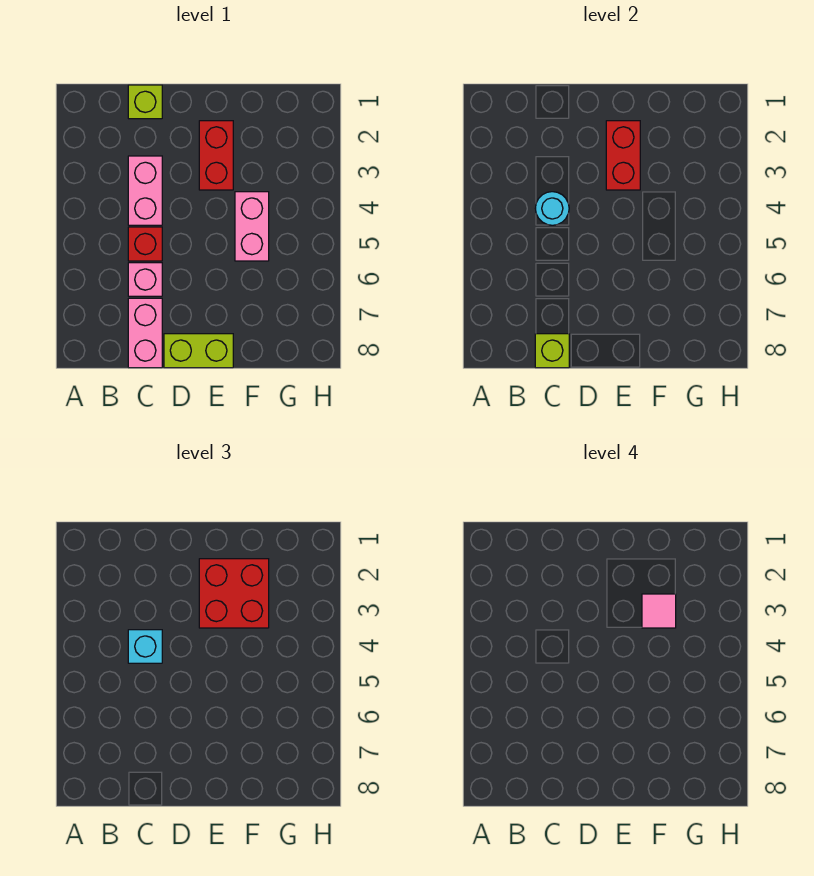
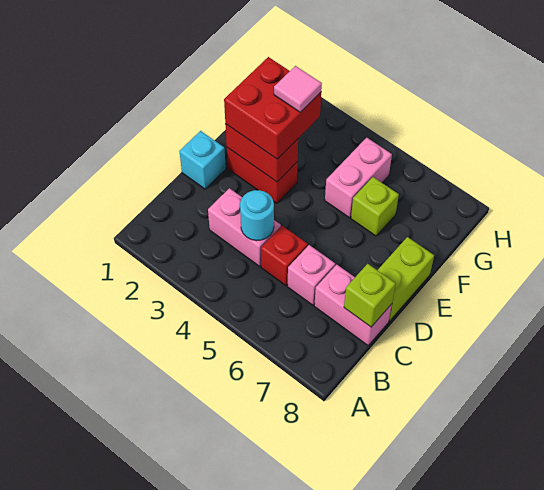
lime brick C1 level 1 -> lime brick F6 level 1
cyan brick C4 level 3 -> cyan brick D1 level 1
pink brick F4:F5 level 1 -> pink brick F5:G5 level 1

